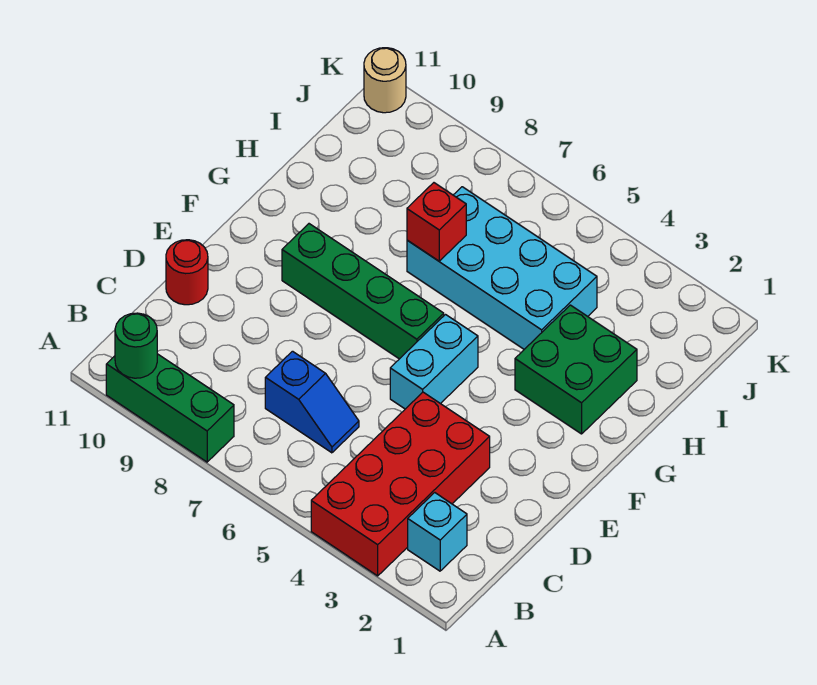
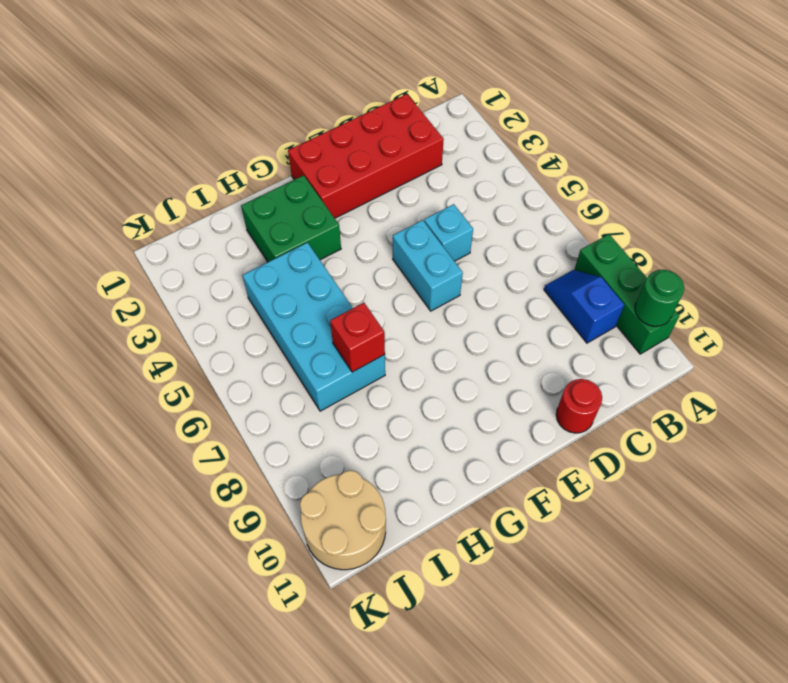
red brick A3:D4 level 1 -> red brick C1:F2 level 1
cyan brick B2 level 1 -> cyan brick D5 level 1
blue slope C6:C7 level 1 top 7 -> blue slope B8:B9 level 1 top 9
cyan brick E5:F5 level 1 -> cyan brick E5:E6 level 1
green brick F6:F9 level 1 -> none
tan round brick K11 level 1 -> tan round brick J10:K11 level 1

